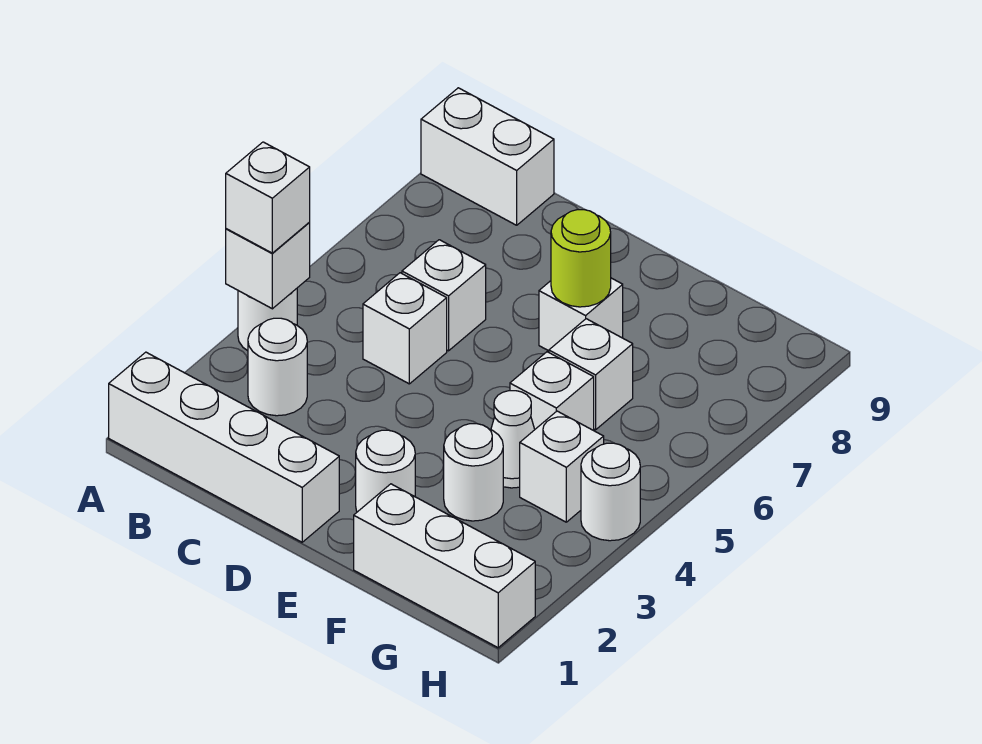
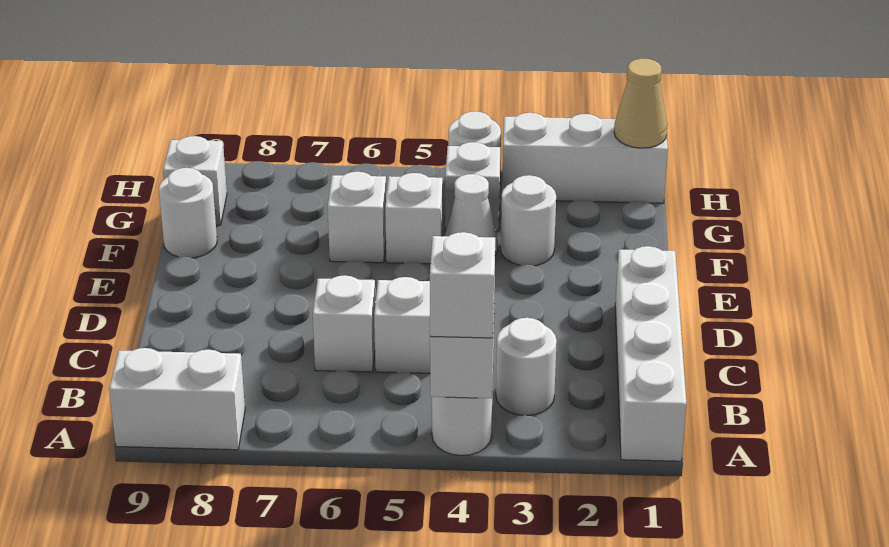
white brick A9:B9 level 1 -> white brick A8:A9 level 1
white round brick E2 level 1 -> white round brick F9 level 1
white brick E7 level 1 -> white brick G9 level 1
lime round brick E7 level 2 -> none
white brick F1:H1 level 1 -> white brick H1:H3 level 1
none -> tan cone H1 level 2

